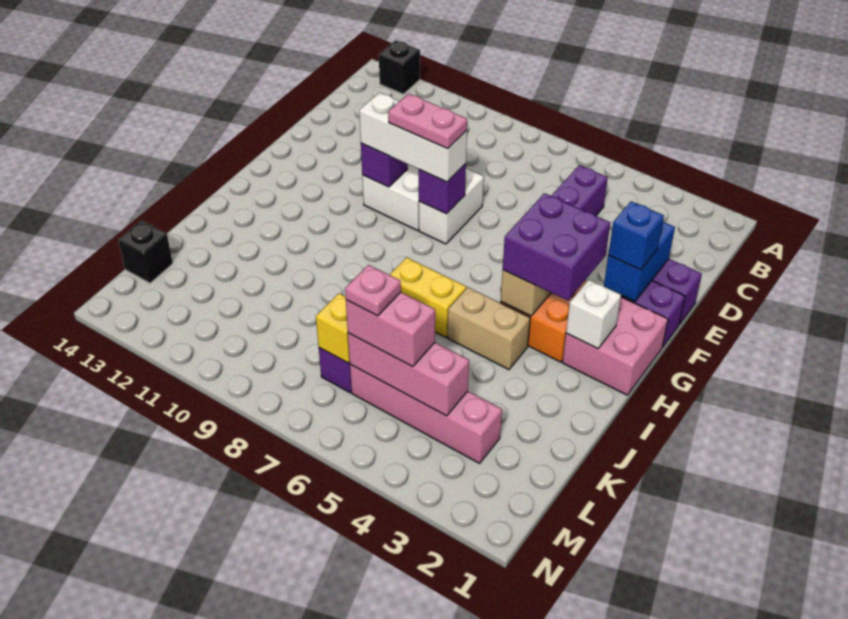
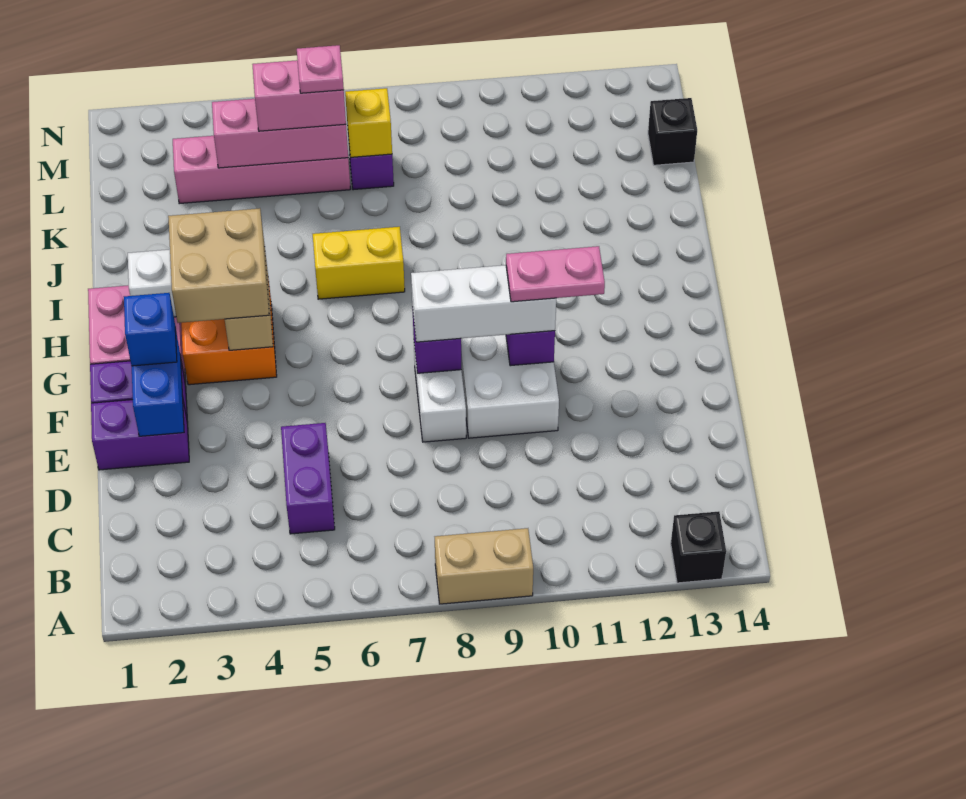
pink plate F8:F9 level 4 -> pink plate F10:F11 level 4
purple brick G3:H4 level 3 -> tan brick G3:H4 level 3
tan brick I4:I5 level 1 -> tan brick A8:A9 level 1

